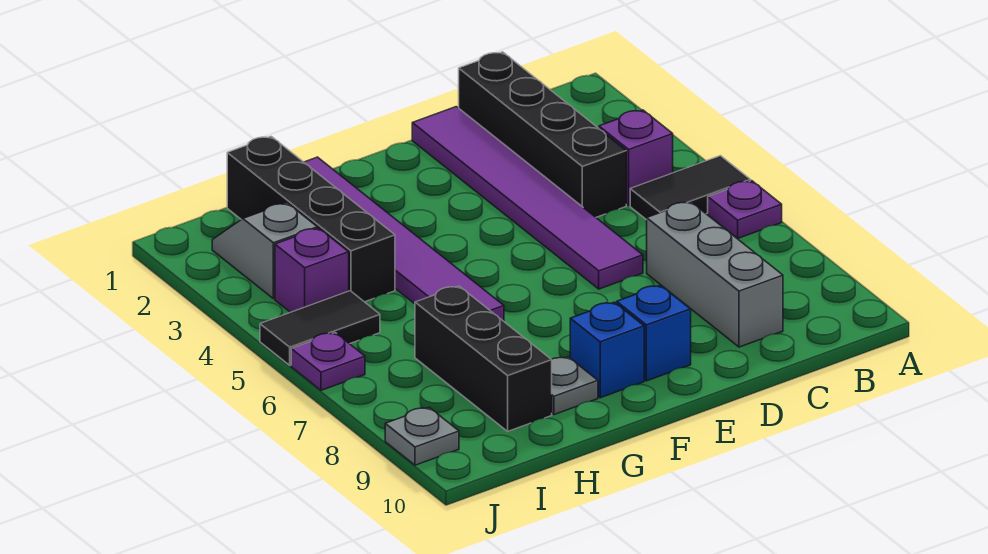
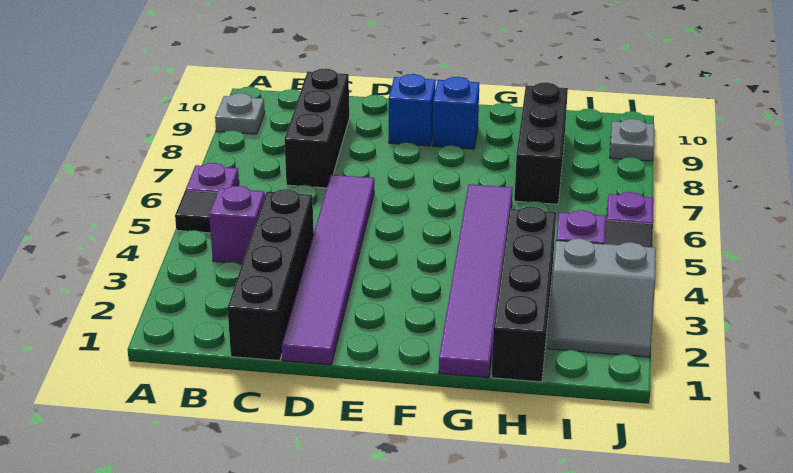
grey brick C7:C9 level 1 -> black brick C7:C9 level 1
grey plate G9 level 1 -> grey plate A9 level 1
grey slope I2:I3 level 1 top 3 -> grey slope I2:J3 level 1 top 3

